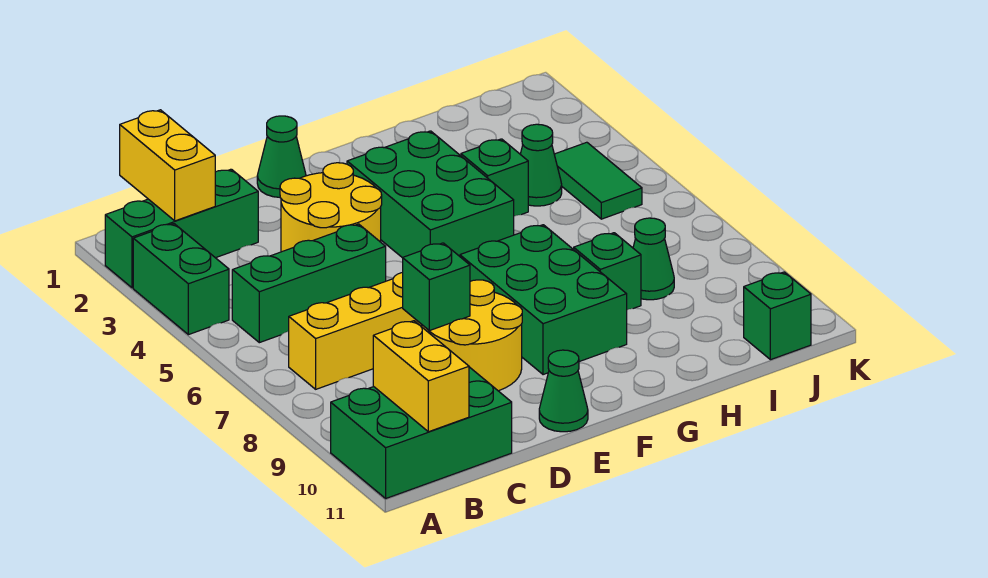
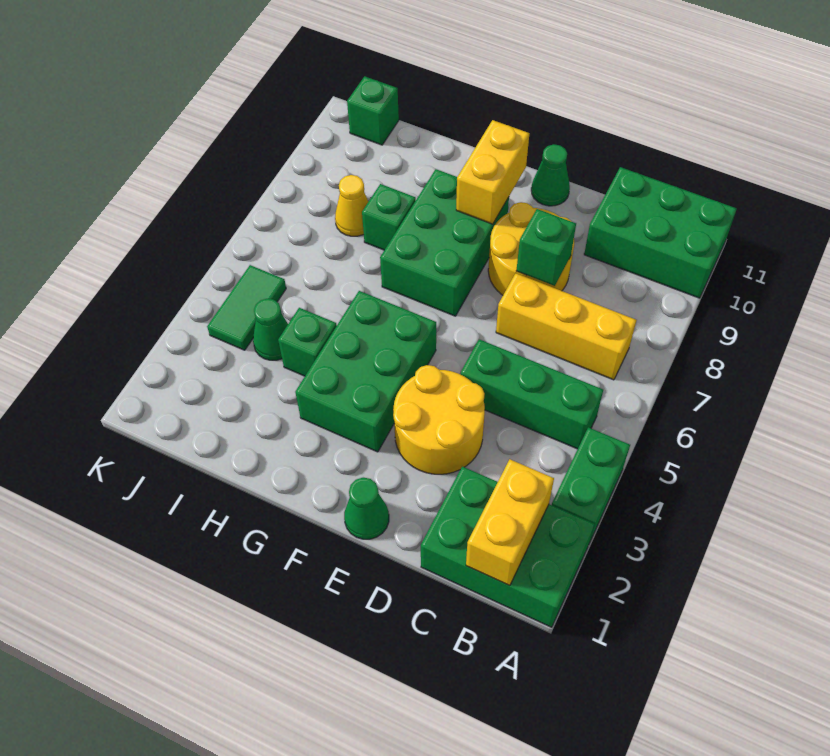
green brick A2:C2 level 1 -> green brick A1:C2 level 1
yellow brick B10:B11 level 2 -> yellow brick F9:F10 level 2
green cone I8 level 1 -> yellow cone I8 level 1

